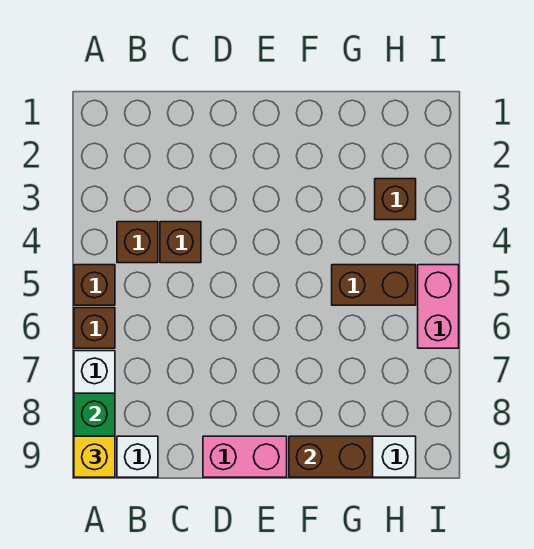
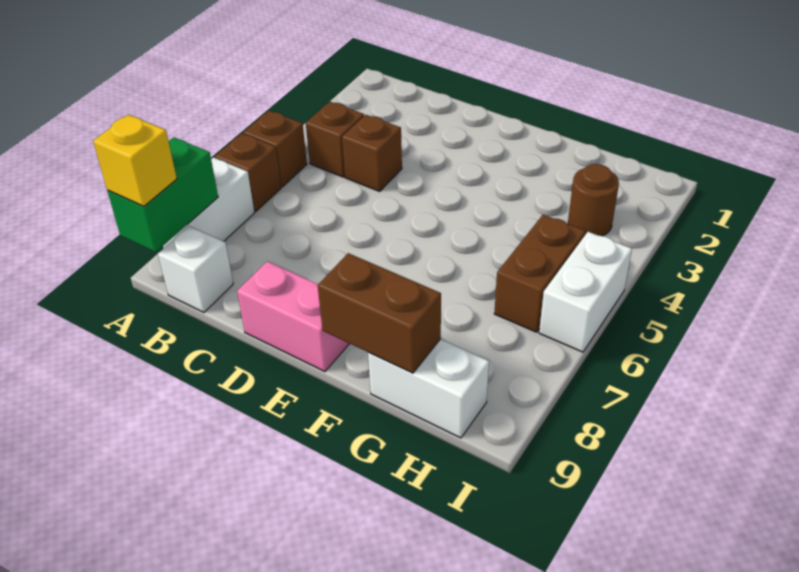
brown brick G5:H5 level 1 -> brown brick H5:H6 level 1
brown brick H3 level 1 -> brown round brick H3 level 1
pink brick I5:I6 level 1 -> white brick I5:I6 level 1

